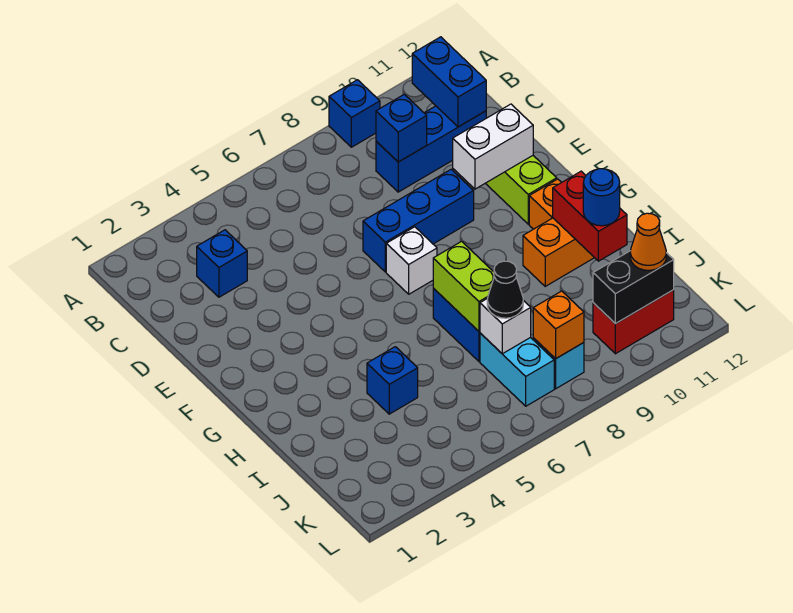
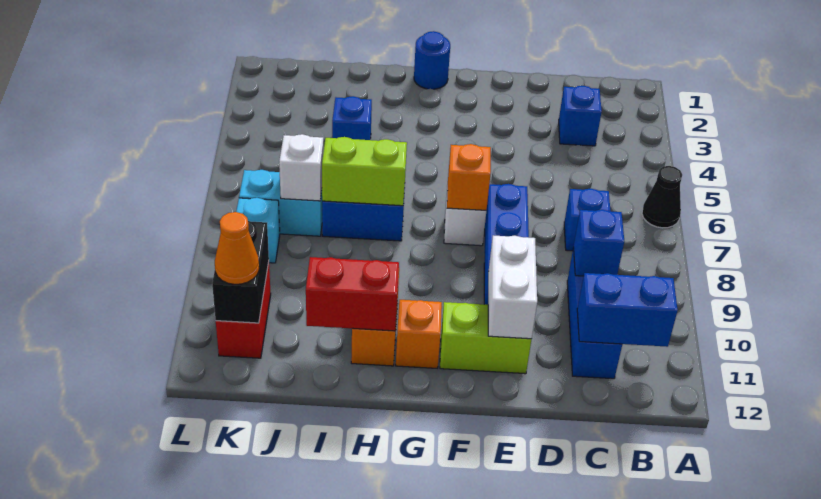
blue brick A9 level 1 -> blue brick C7 level 1
blue round brick I11 level 3 -> blue round brick G1 level 1
black cone J7 level 3 -> black cone A6 level 1
orange brick K8 level 2 -> orange brick F7 level 2

